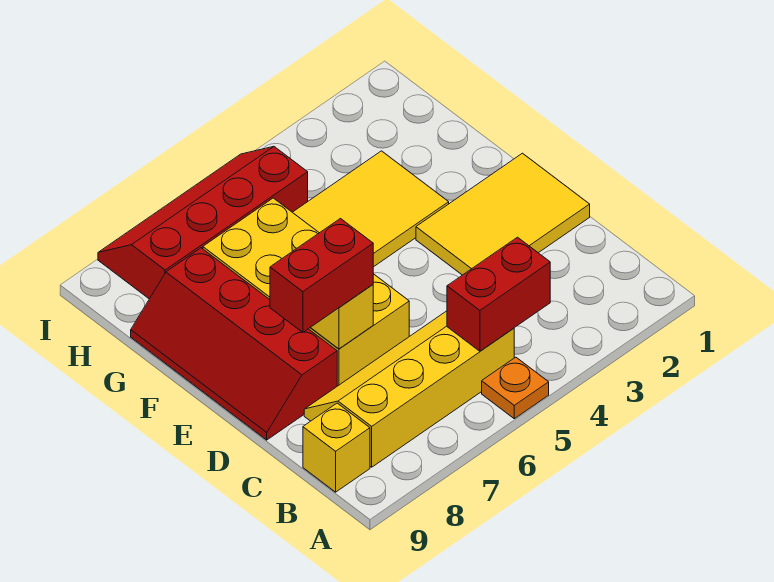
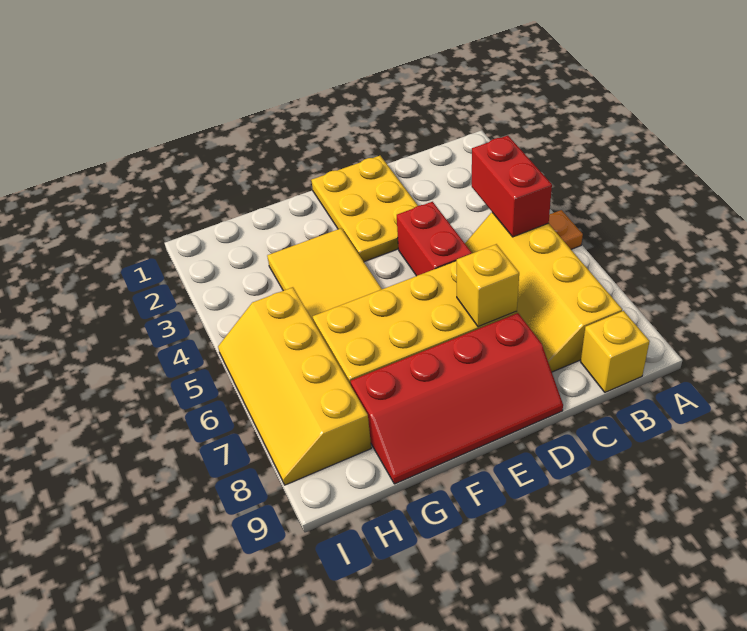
yellow tile D1:E3 level 1 -> yellow plate D1:E3 level 1
red brick D7:D8 level 3 -> red brick D4:D5 level 1
red slope H5:I8 level 1 top H -> yellow slope H5:I8 level 1 top H

